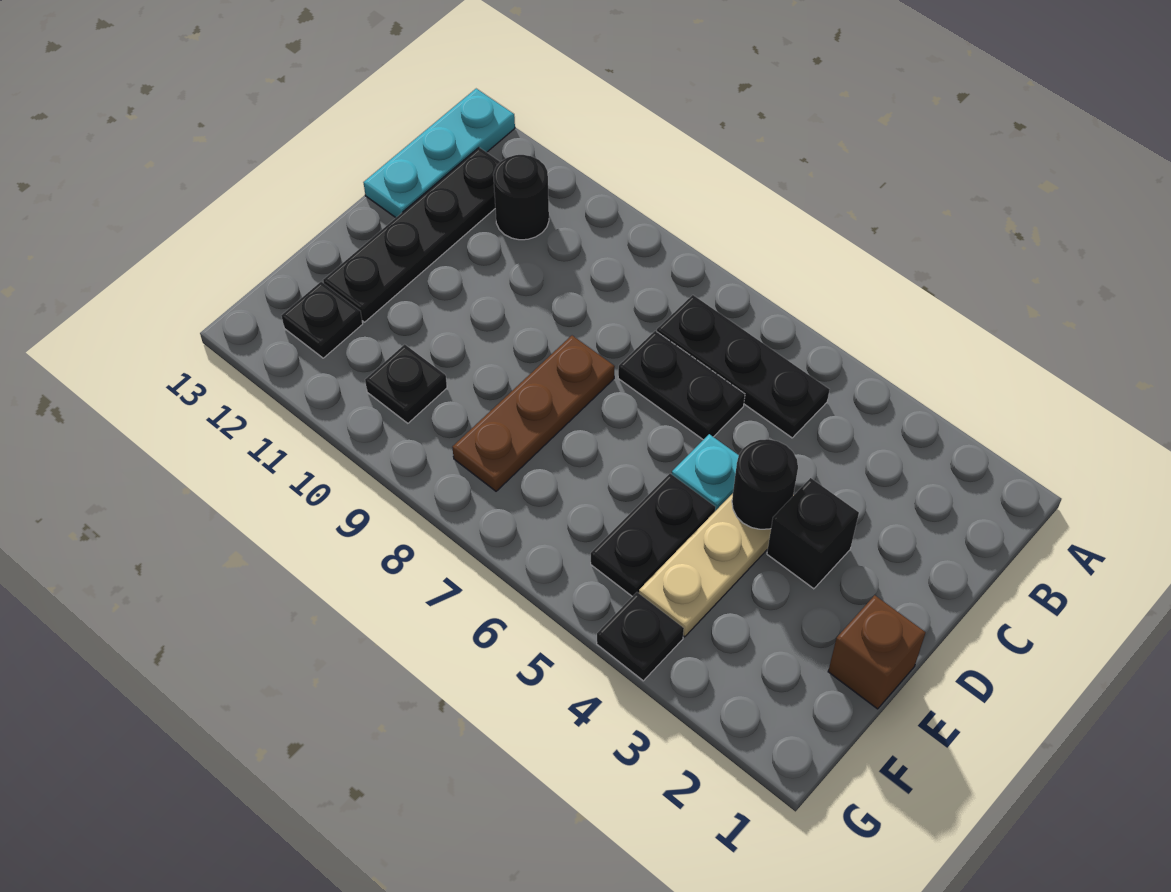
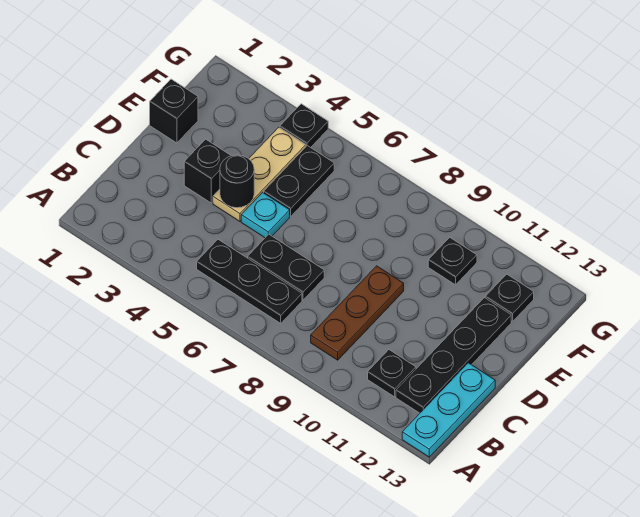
black round brick B11 level 1 -> black plate B11 level 1
brown plate D8:F8 level 1 -> brown plate B9:D9 level 1
brown brick E1 level 1 -> black brick E1 level 1

